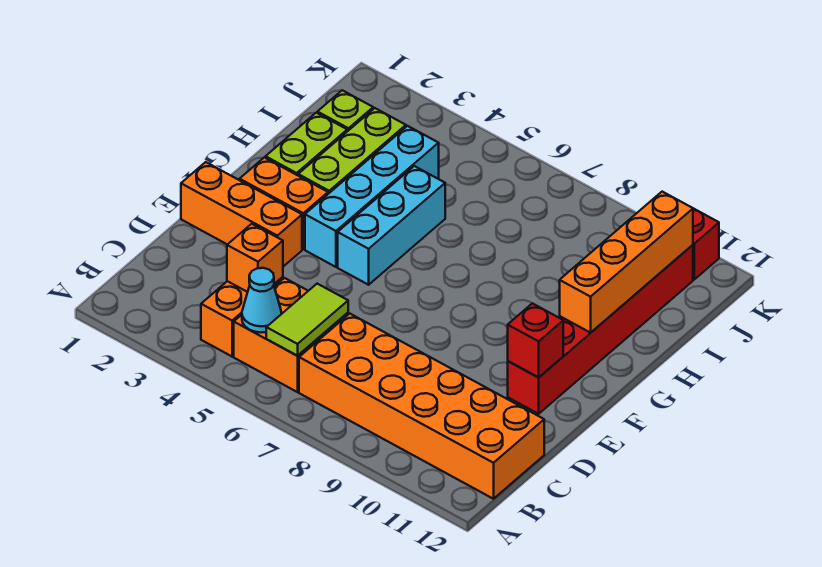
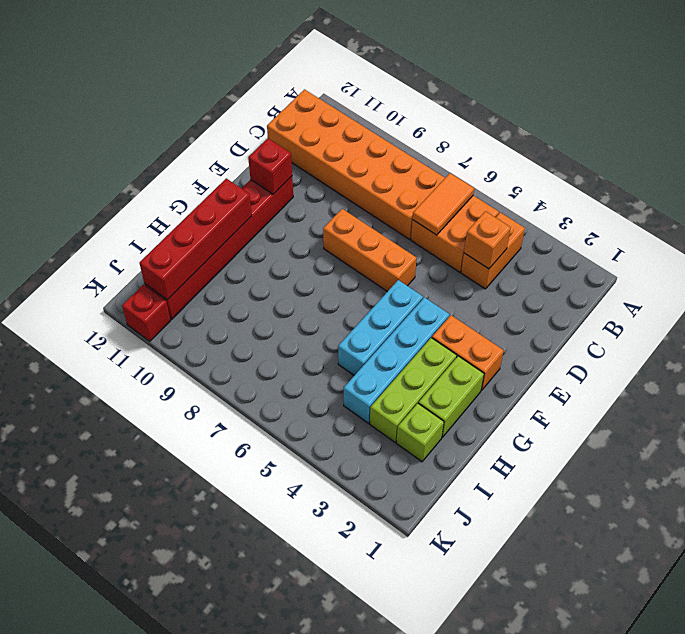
cyan cone B5 level 2 -> none
lime tile B6:C6 level 2 -> orange tile B6:C6 level 2
orange brick E1:E3 level 1 -> orange brick E6:E8 level 1
orange brick G11:J11 level 2 -> red brick G11:J11 level 2

